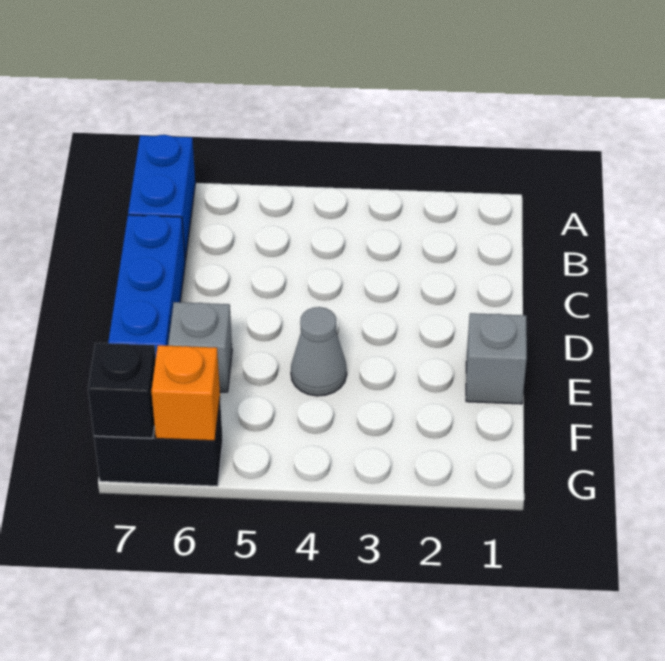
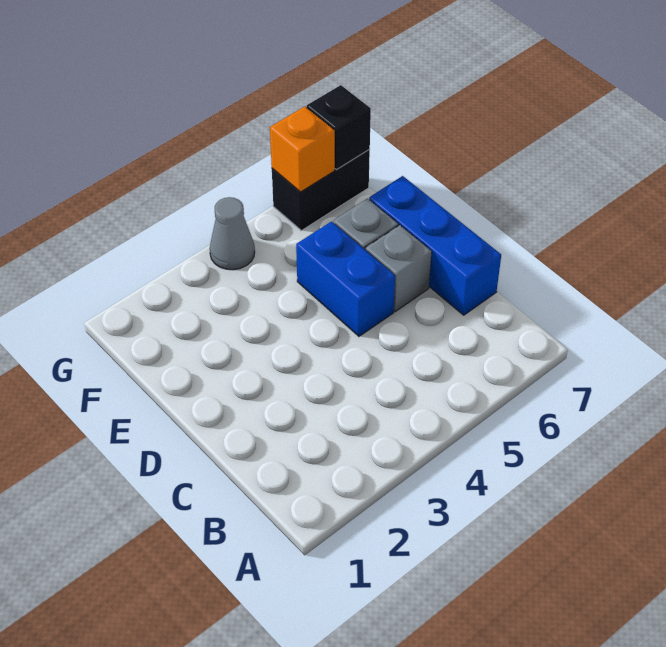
blue brick A7:B7 level 1 -> blue brick D5:E5 level 1
grey brick E1 level 1 -> grey brick D6 level 1
grey cone E4 level 1 -> grey cone G4 level 1

